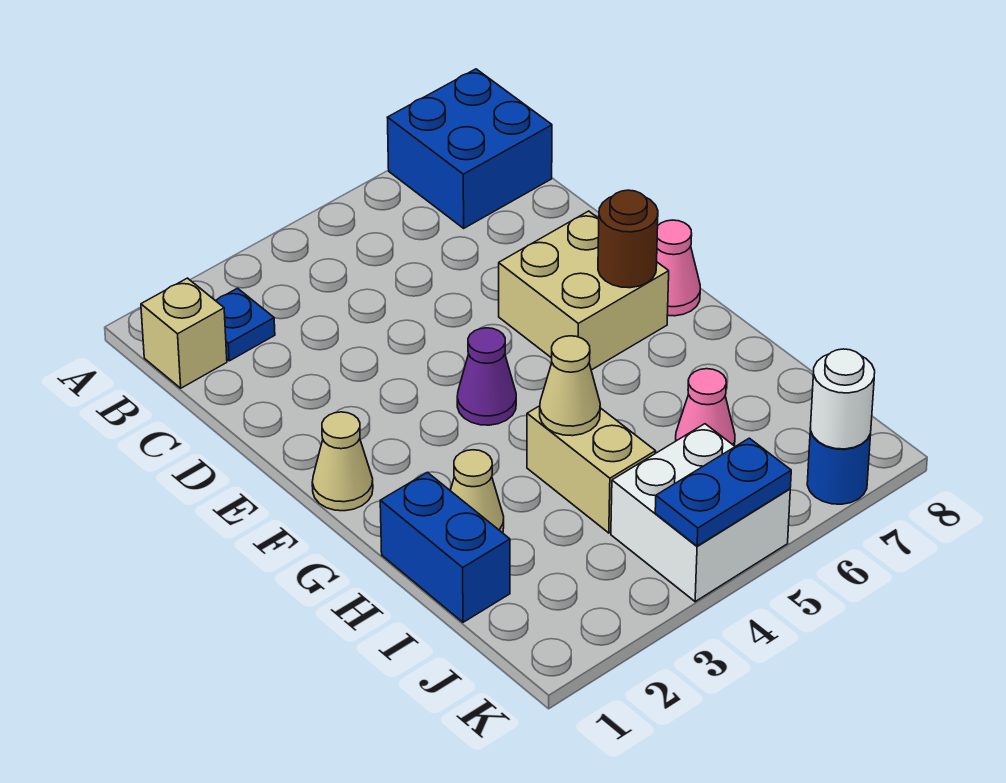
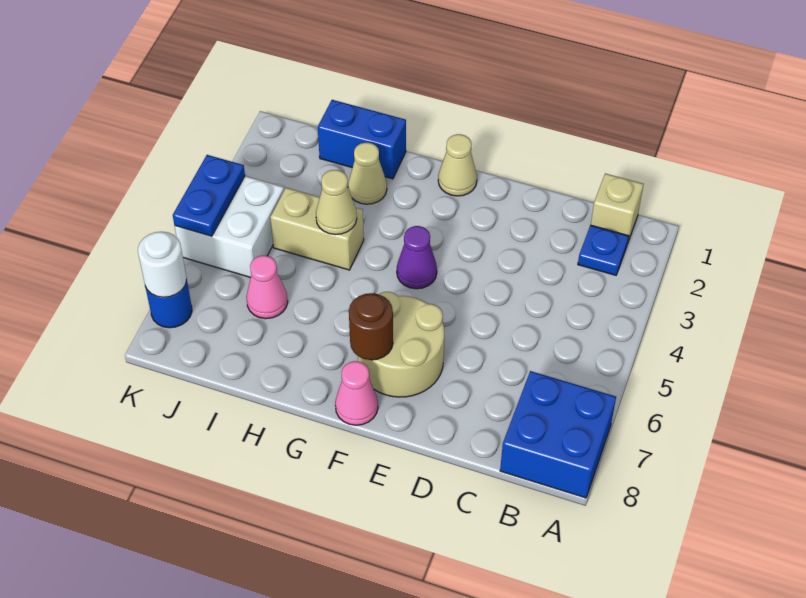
tan brick E6:F7 level 1 -> tan round brick E6:F7 level 1

